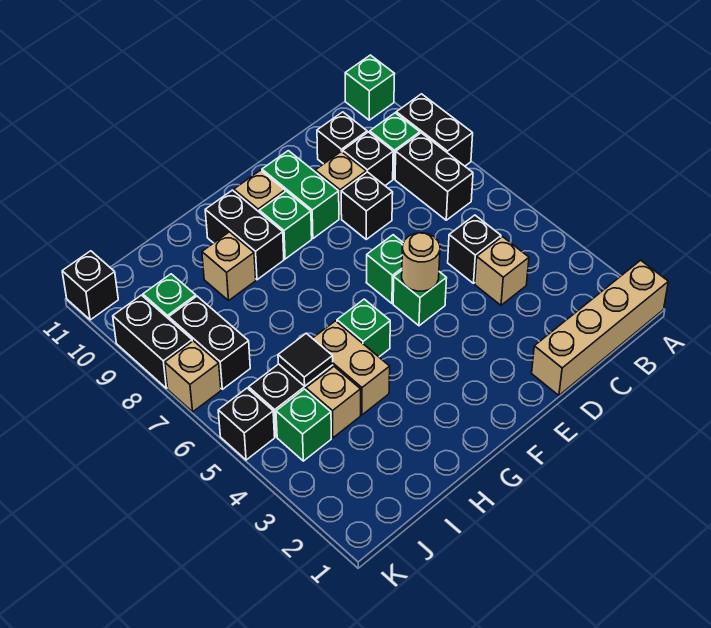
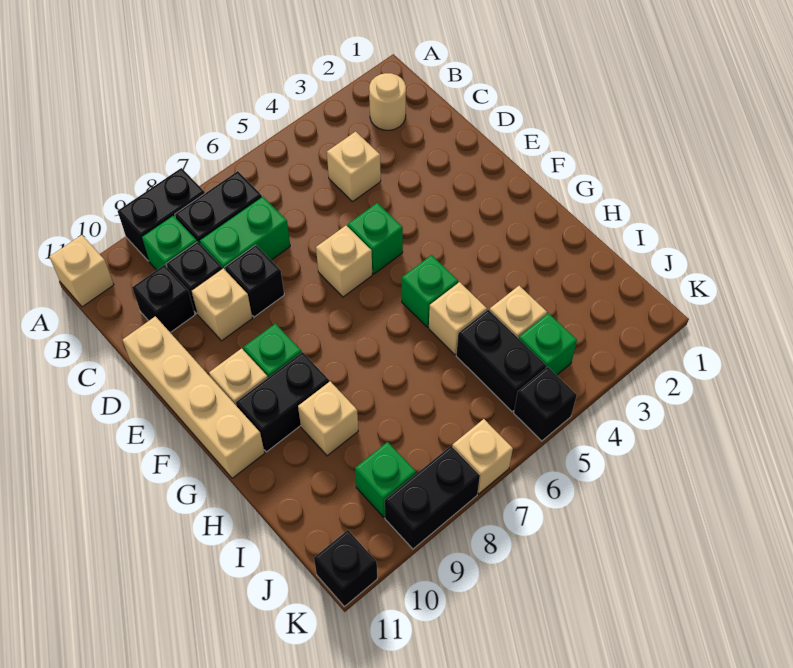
tan brick A1:D1 level 1 -> tan brick D11:G11 level 1
green brick A11 level 1 -> tan brick A11 level 1
black brick C5 level 1 -> none
tan round brick E5 level 2 -> tan round brick B2 level 1
green brick E6 level 1 -> tan brick E6 level 1
green brick E9:E10 level 1 -> green brick C7:C8 level 1
tan brick H4:H5 level 1 -> tan brick H5 level 1
black tile I5 level 2 -> none
black brick J7:J8 level 1 -> none

